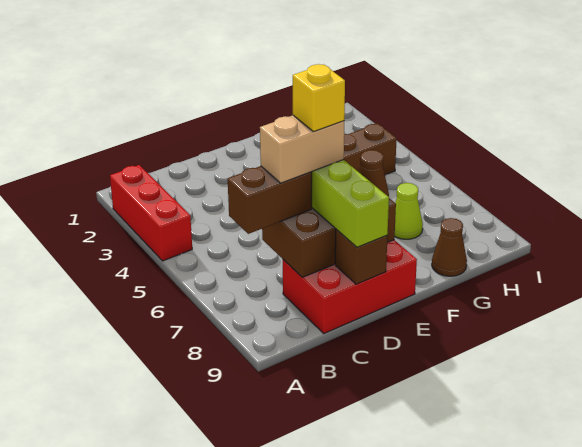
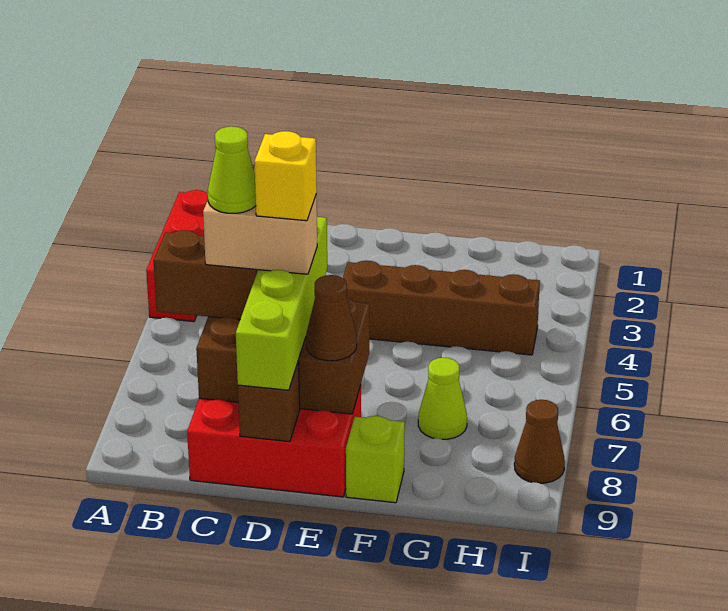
none -> lime cone C7 level 5
none -> lime brick F9 level 1
brown cone G9 level 1 -> brown cone I8 level 1

